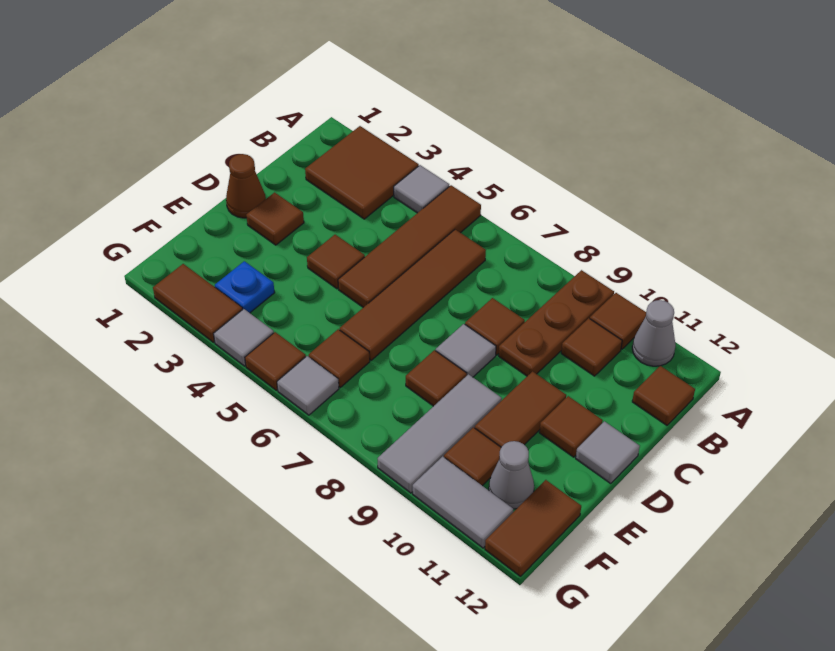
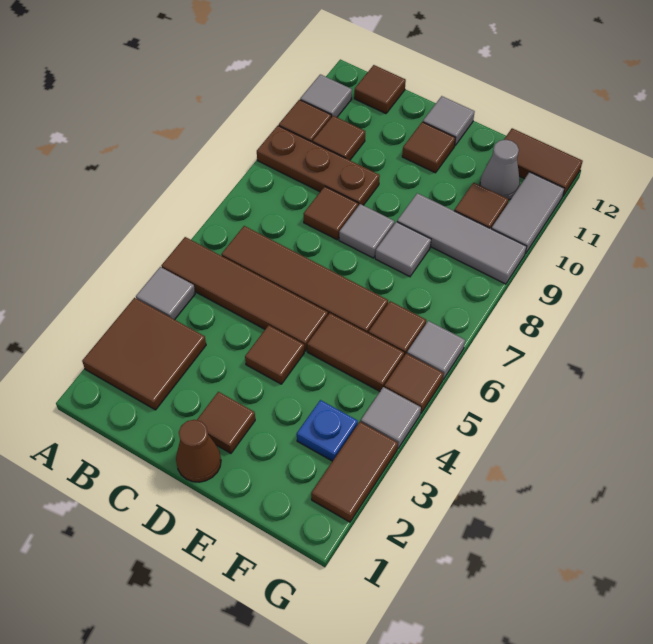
grey cone A11 level 1 -> grey tile A11 level 1
brown tile D10:E10 level 1 -> brown tile E5:F5 level 1
brown tile E8 level 1 -> grey tile E8 level 1

